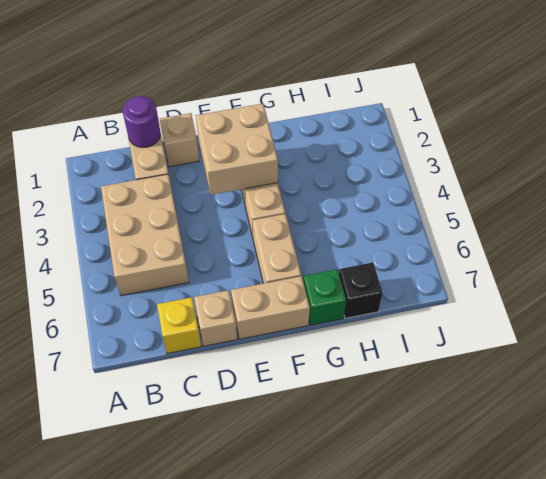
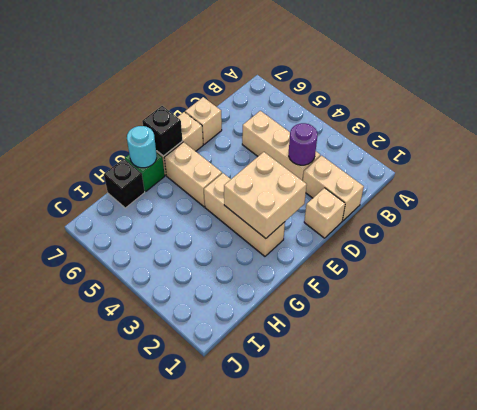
tan brick B3:C5 level 1 -> tan brick C3:C5 level 1
purple round brick C1 level 2 -> purple round brick C3 level 2
yellow brick C7 level 1 -> none
none -> black brick F7 level 2
none -> cyan round brick G7 level 2

